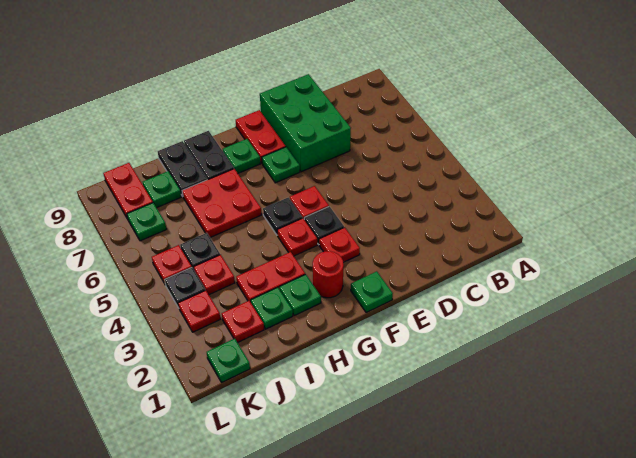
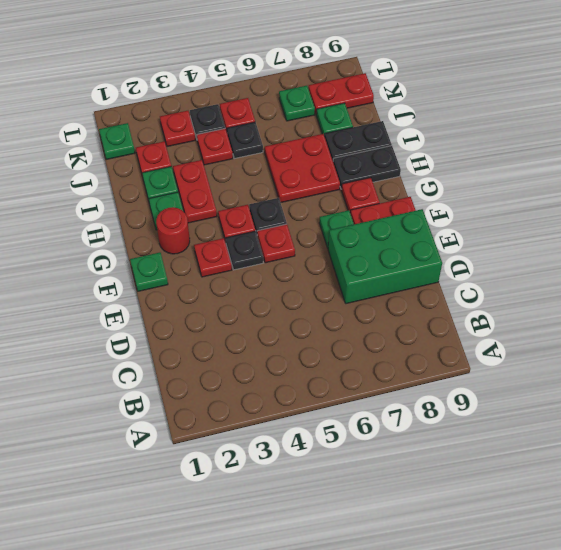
green plate G8 level 1 -> red plate G8 level 1

